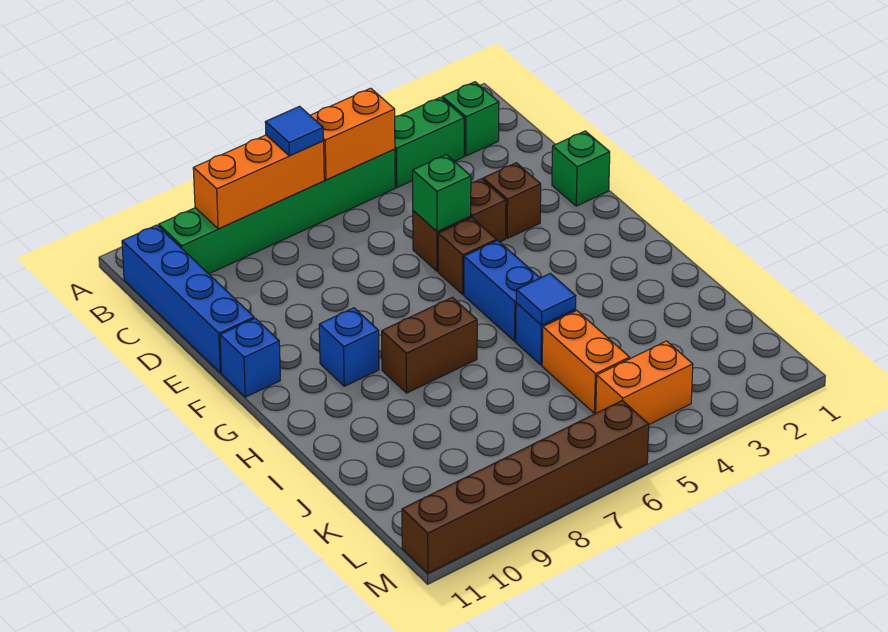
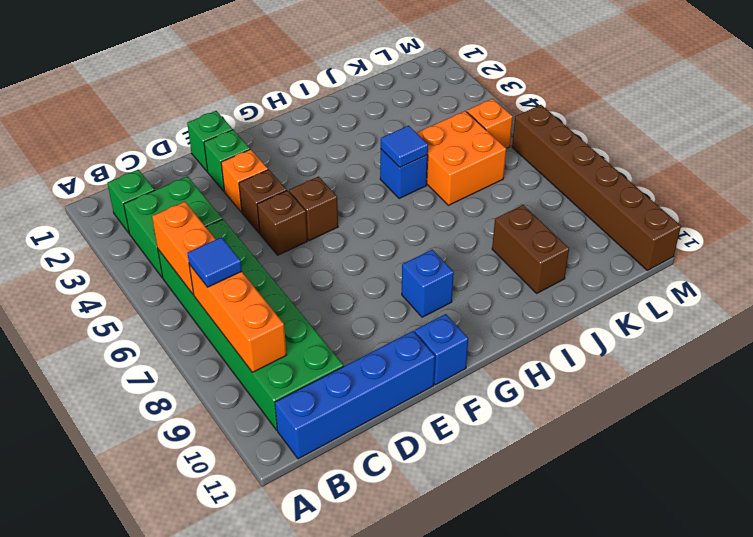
green brick B3:B4 level 1 -> green brick B3:C4 level 1
green brick B5:B10 level 1 -> green brick B5:C10 level 1
brown brick E3 level 1 -> orange brick E3 level 1
green brick E5 level 2 -> green brick E2 level 1
blue brick G5:H5 level 1 -> none
brown brick H7:H8 level 1 -> brown brick J9:J10 level 1
orange brick J5:K5 level 1 -> orange brick J5:K6 level 1
orange brick L4:L5 level 1 -> orange brick L5 level 1

